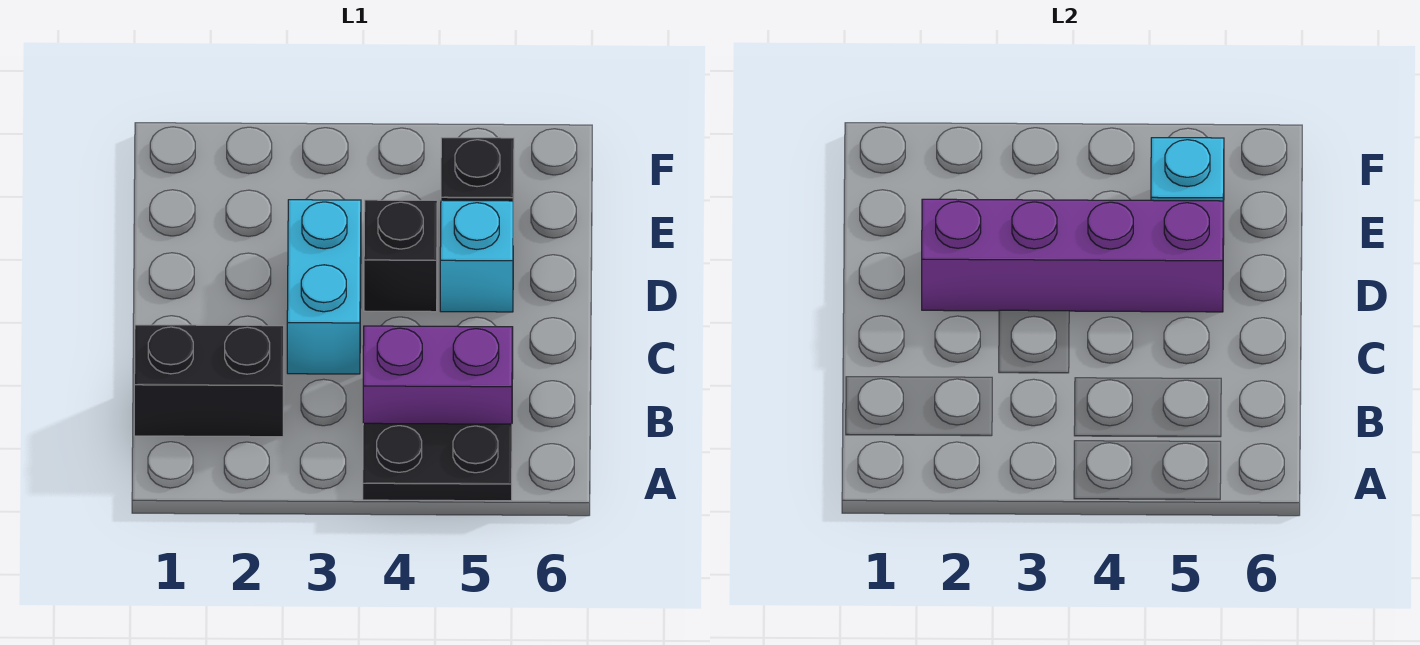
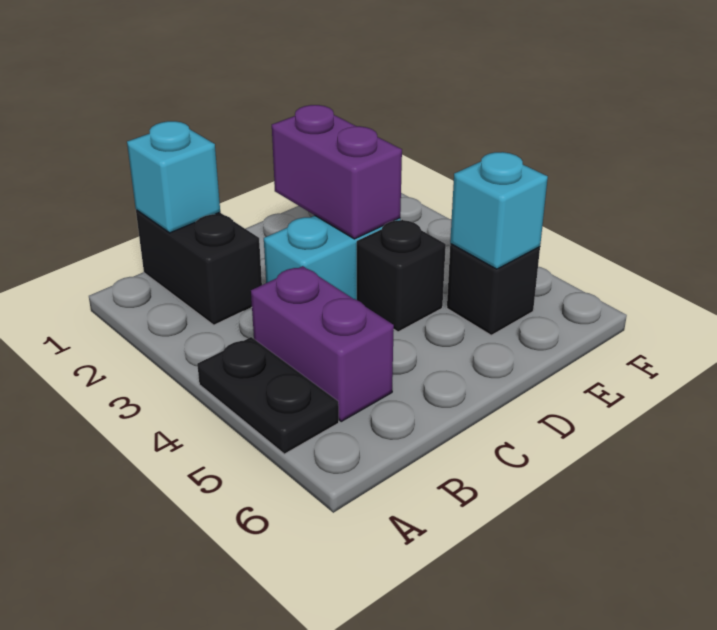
purple brick D2:D5 level 2 -> purple brick D2:D3 level 2
cyan brick D5 level 1 -> cyan brick B1 level 2

